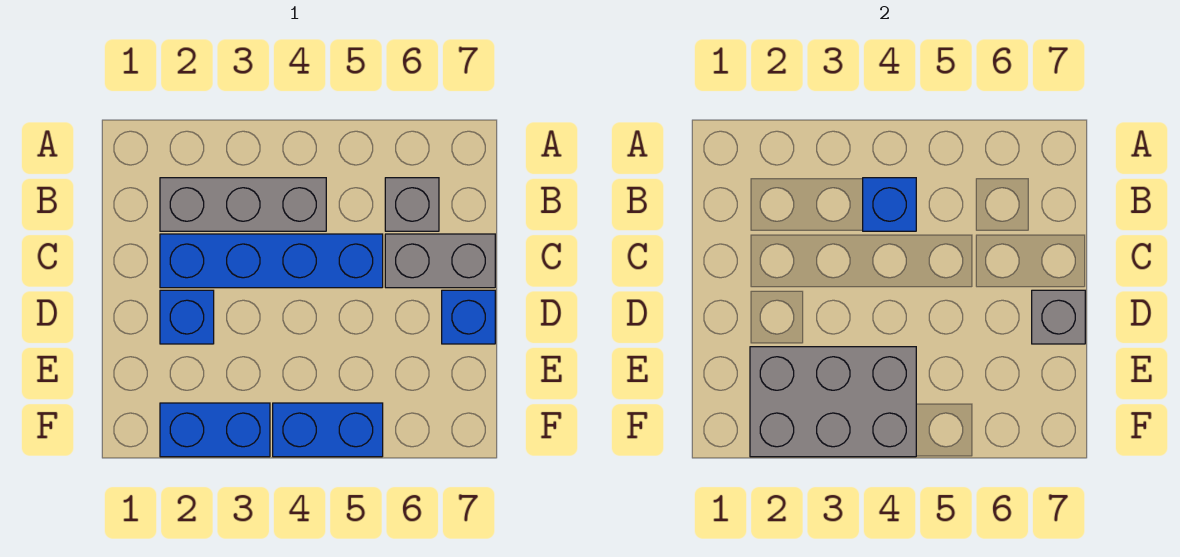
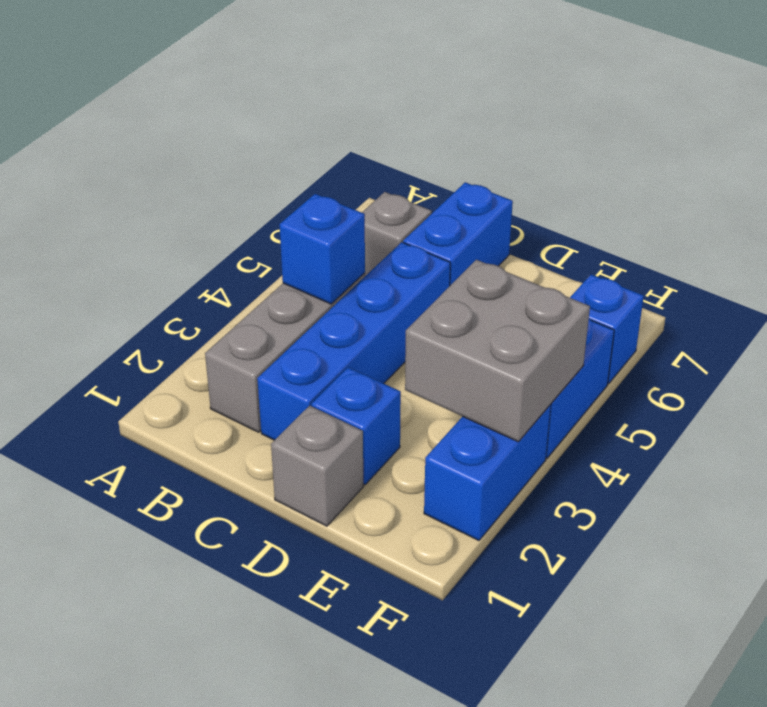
grey brick C6:C7 level 1 -> blue brick C6:C7 level 1
blue brick D7 level 1 -> blue brick F6 level 1
grey brick D7 level 2 -> grey brick D1 level 1
grey brick E2:F4 level 2 -> grey brick E3:F4 level 2

